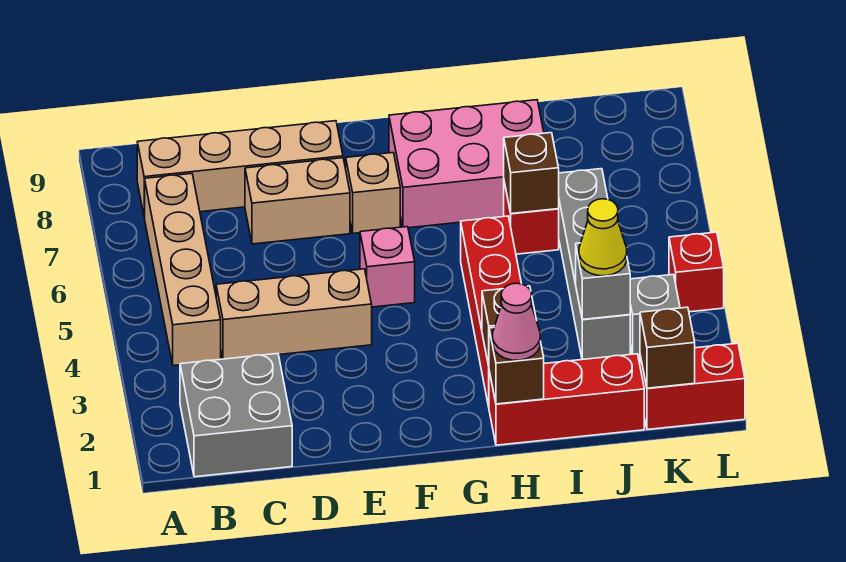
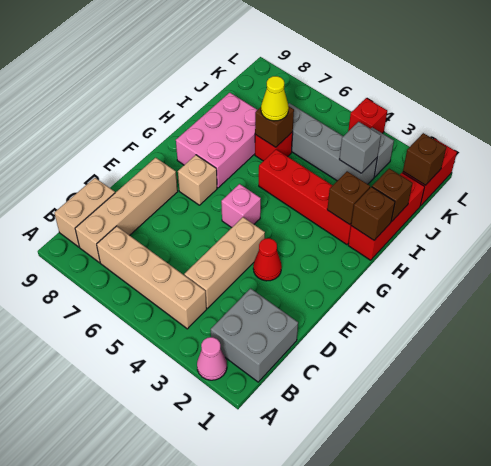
tan brick D7:E7 level 1 -> tan brick B9:C9 level 1
none -> red cone E3 level 1
pink cone H1 level 3 -> pink cone A2 level 1
none -> brown brick I1 level 2
yellow cone J3 level 3 -> yellow cone I6 level 3

